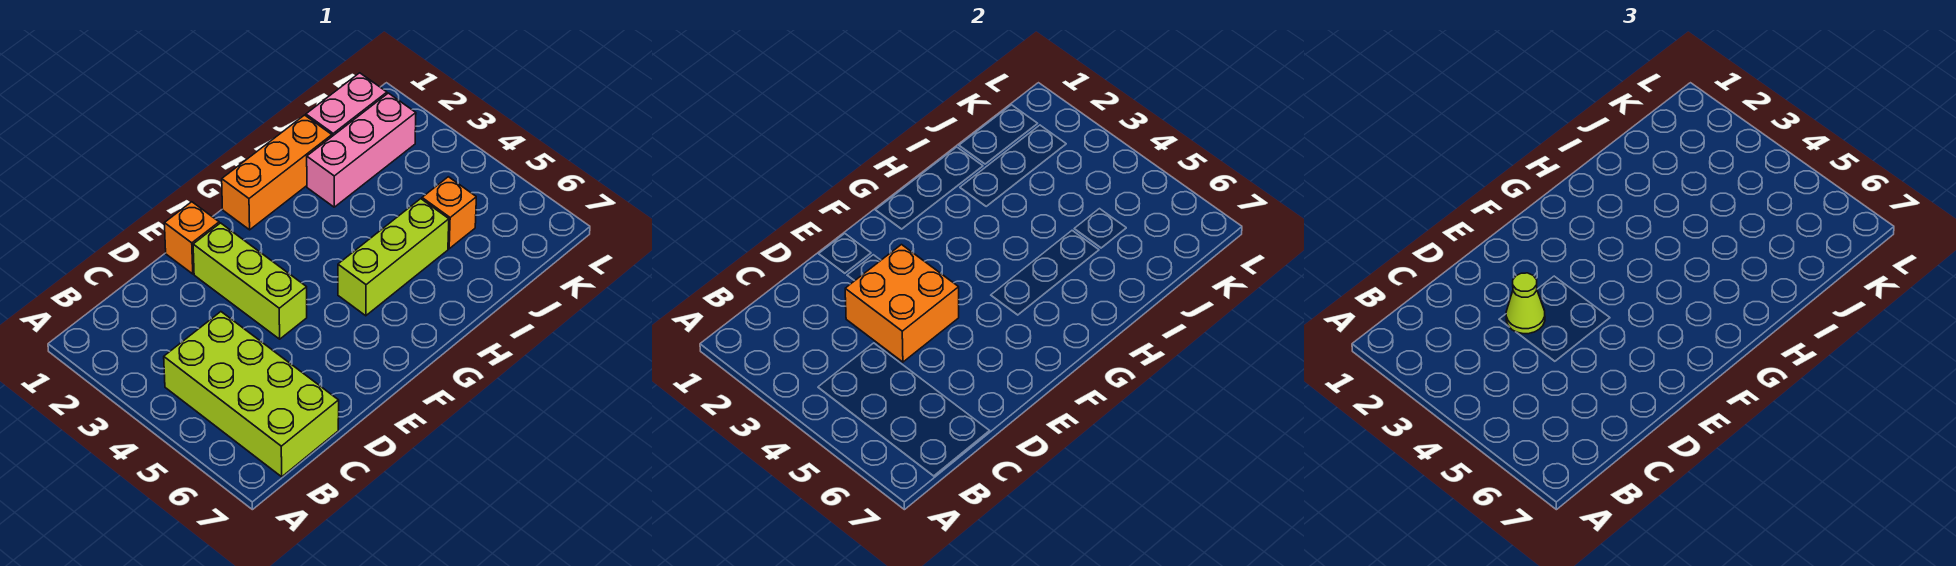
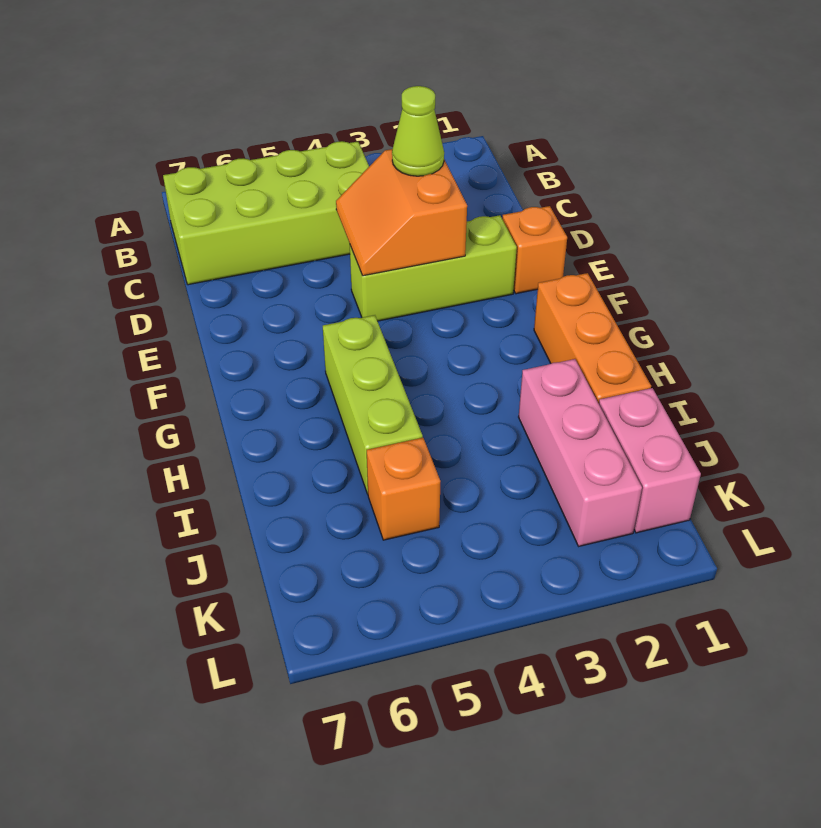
orange brick D3:E4 level 2 -> orange slope D3:E4 level 2 top 3

